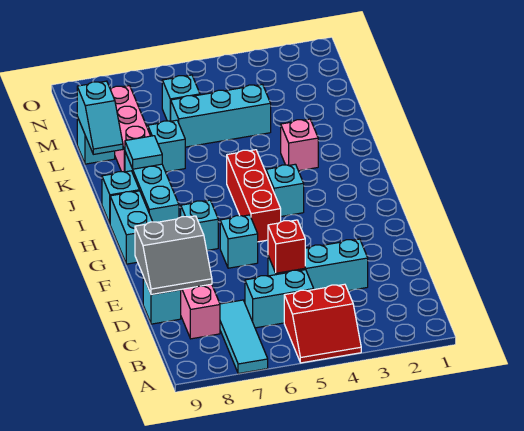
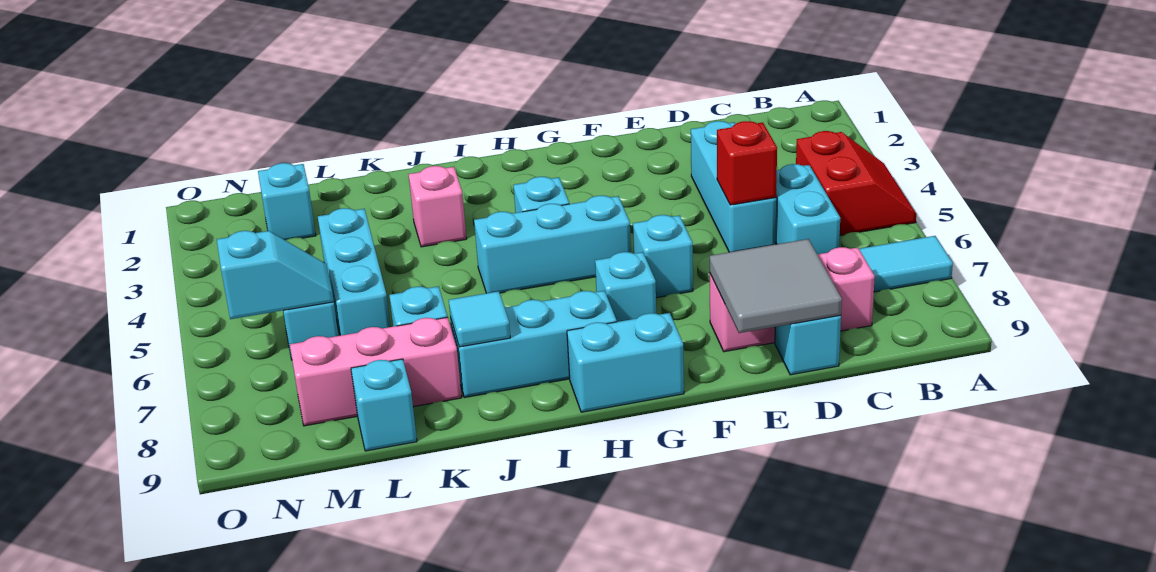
grey slope D8:E9 level 2 top E -> grey tile D8:E9 level 2
red brick G5:I5 level 1 -> cyan brick G5:I5 level 1
cyan brick I9 level 1 -> cyan brick M2 level 1
cyan slope K9:L9 level 2 top L -> cyan slope M6:N6 level 2 top N

